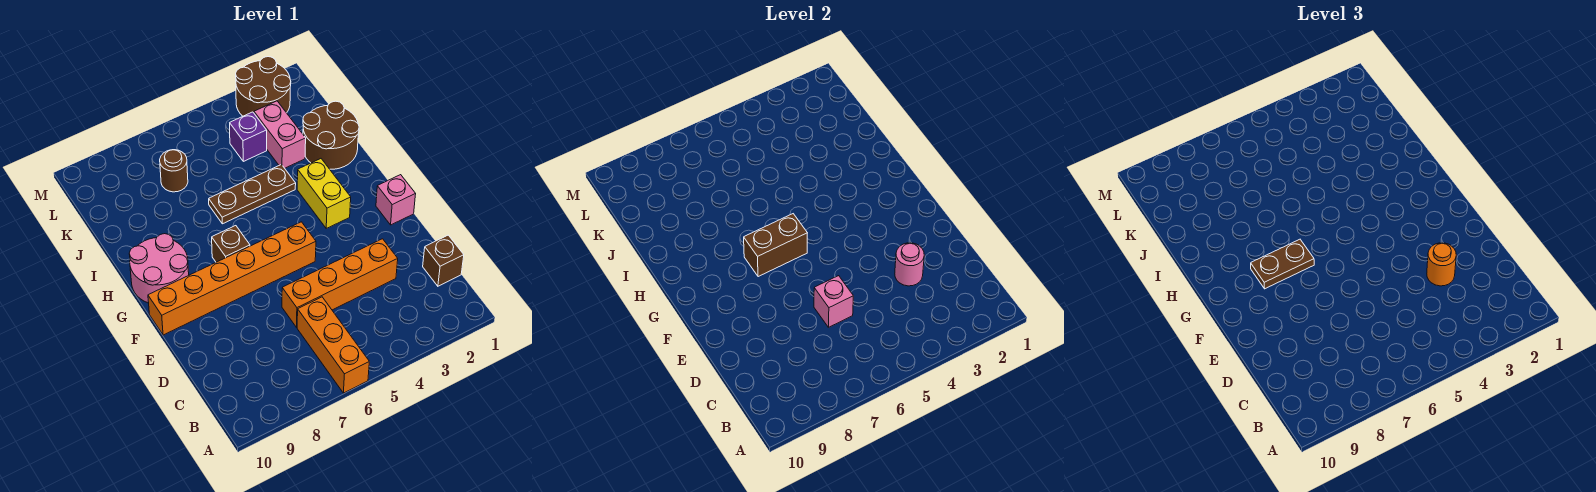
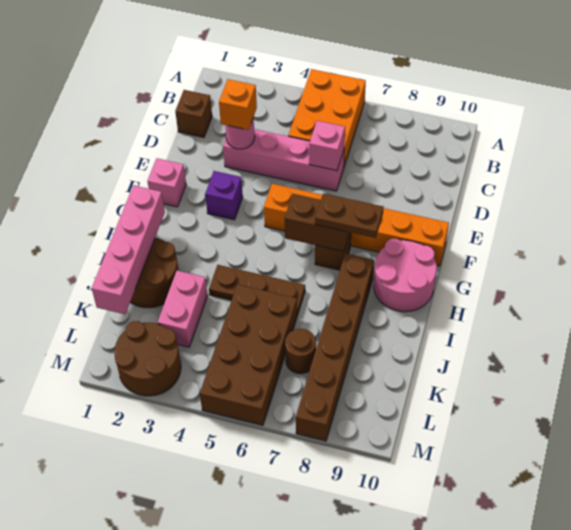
orange brick A6:C6 level 1 -> orange brick A5:C6 level 1
orange brick D3:D6 level 1 -> pink brick D3:D6 level 1
orange round brick D3 level 3 -> orange brick D3 level 3
yellow brick G3:H3 level 1 -> none
none -> pink brick H1:K1 level 2
none -> brown brick H8:M8 level 1
none -> brown brick J5:M6 level 1
purple brick K4 level 1 -> purple brick F3 level 1

